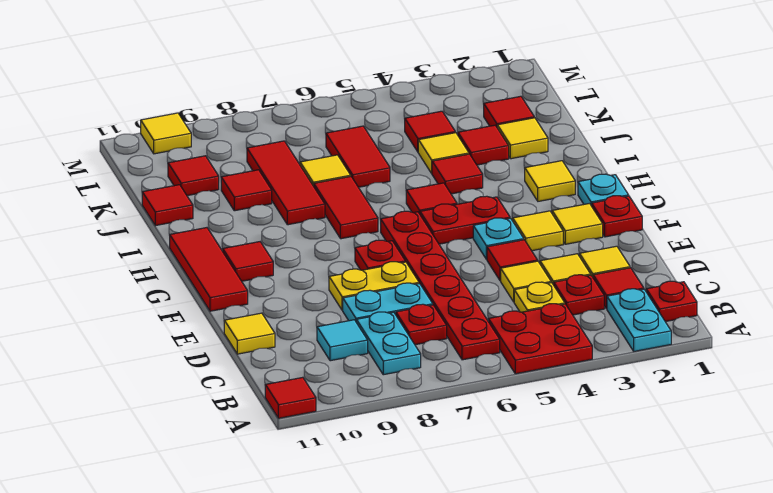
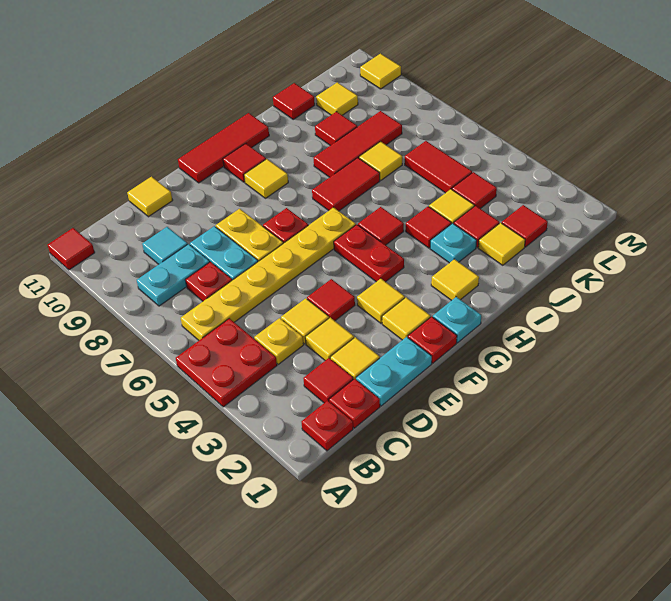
cyan plate A2:B2 level 1 -> cyan plate D1:E1 level 1
red plate B6:G6 level 1 -> yellow plate B6:G6 level 1
red plate C3 level 1 -> red plate C1 level 1
cyan plate F4 level 1 -> cyan plate I3 level 1
none -> yellow tile G9 level 1
red tile J6:K6 level 1 -> red tile K5:K6 level 1
red tile K10 level 1 -> yellow tile K10 level 1

